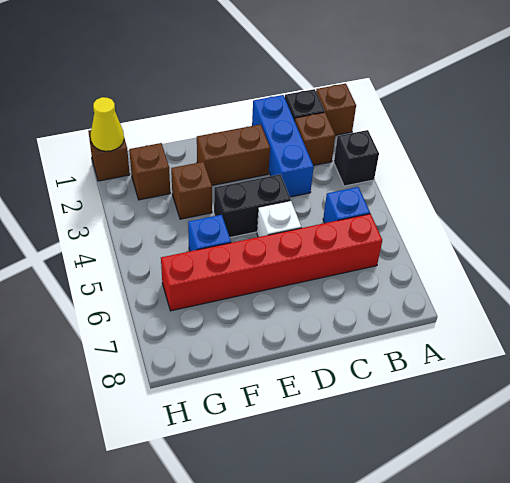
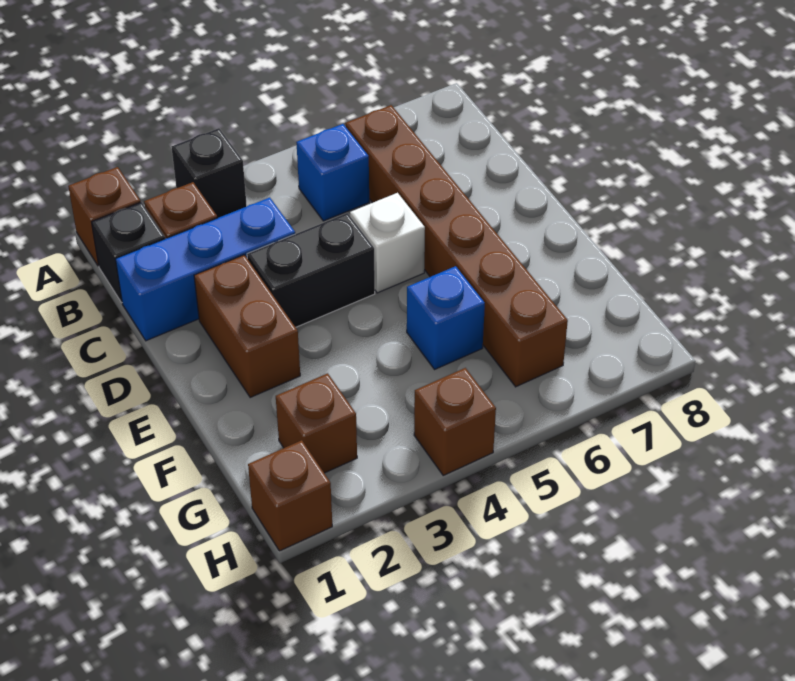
red brick B6:G6 level 1 -> brown brick B6:G6 level 1
black brick D4:E4 level 1 -> black brick D3:D4 level 1
brown brick F3 level 1 -> brown brick H4 level 1
yellow cone H1 level 2 -> none

